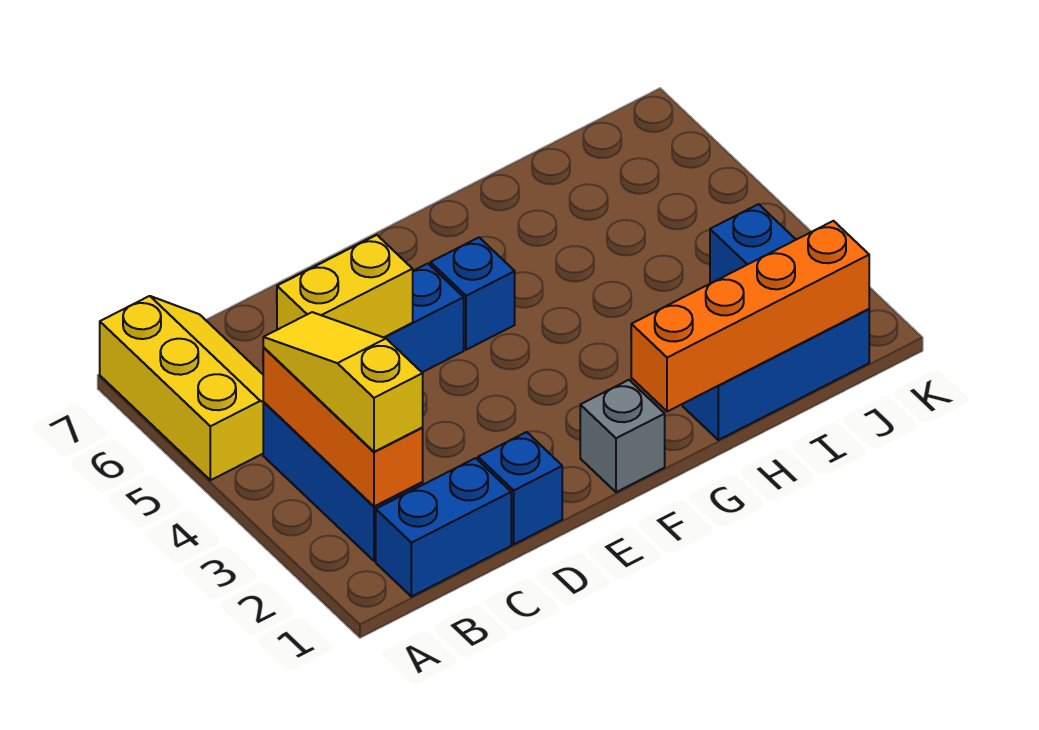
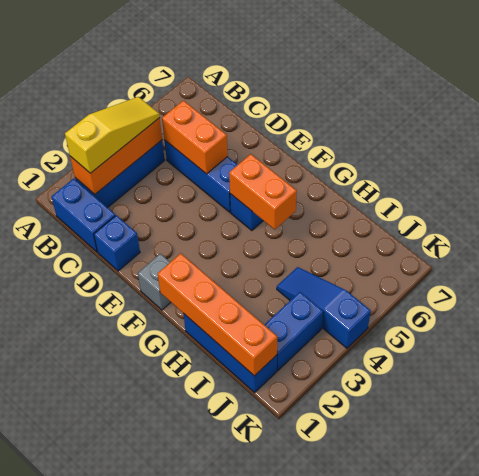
yellow slope A5:B7 level 1 top A -> none
yellow brick C5:D5 level 2 -> orange brick C5:D5 level 2
none -> orange brick F5:G5 level 2
none -> blue slope I4:K4 level 1 top K

